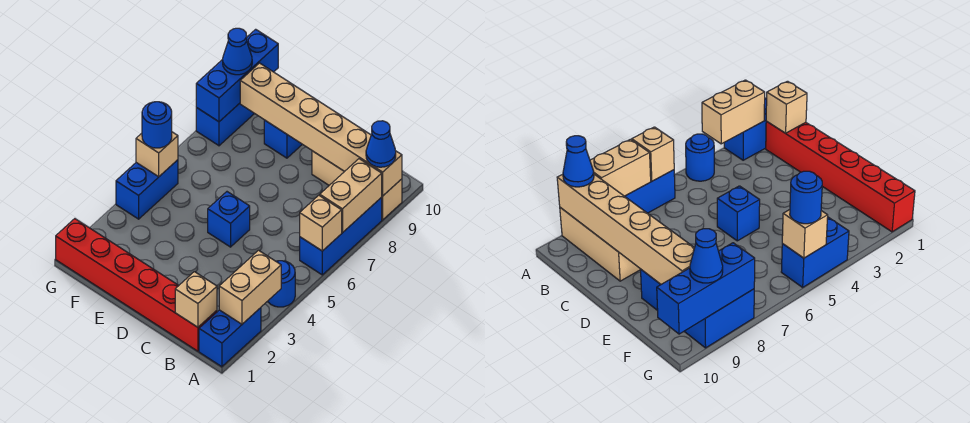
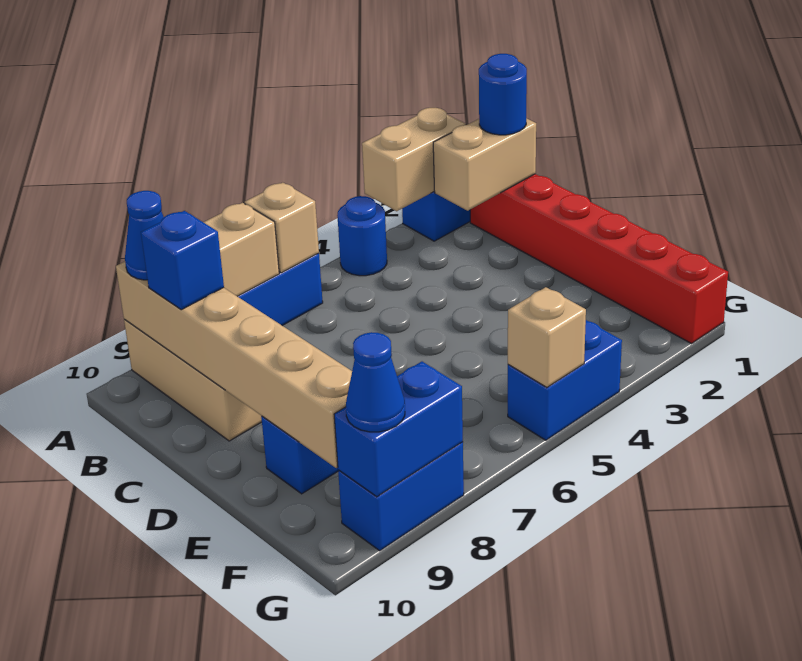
tan brick B1 level 2 -> tan brick B1:B2 level 2
blue brick D5 level 1 -> blue brick B9 level 3
blue round brick G5 level 3 -> blue round brick B1 level 3
blue brick G8:G10 level 2 -> blue brick G8:G9 level 2

